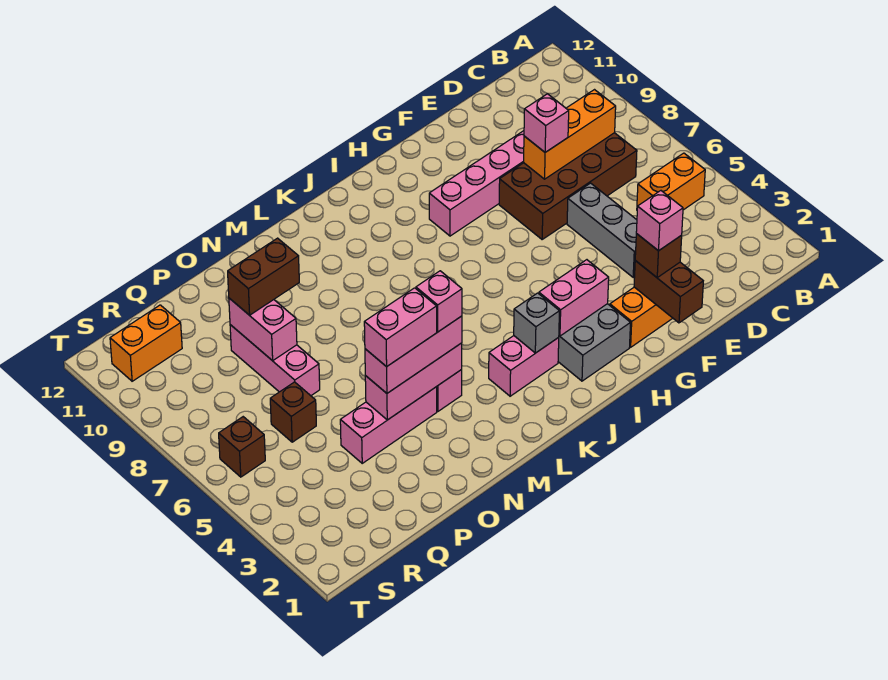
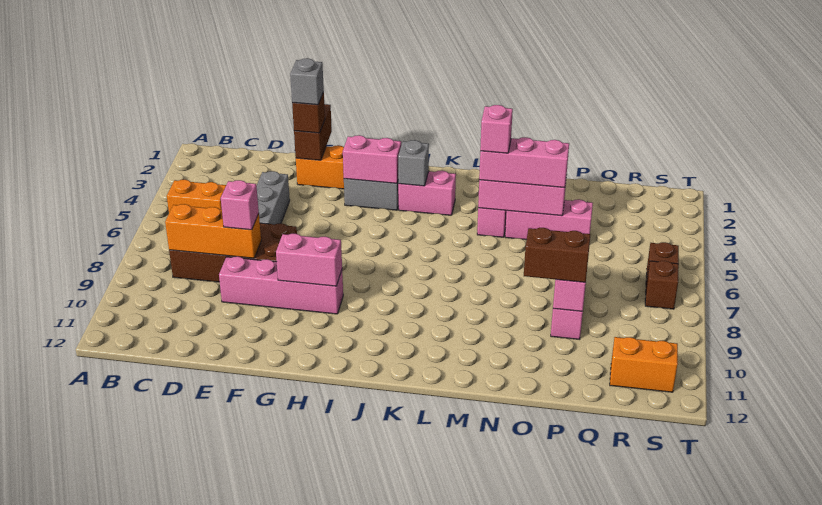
pink brick F2 level 4 -> grey brick F2 level 4
pink brick N4:O4 level 4 -> pink brick G9:H9 level 2
brown brick Q6 level 1 -> brown brick S7 level 1

